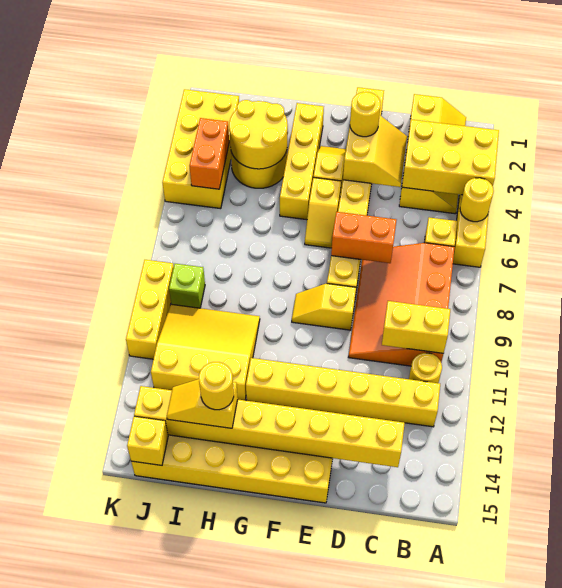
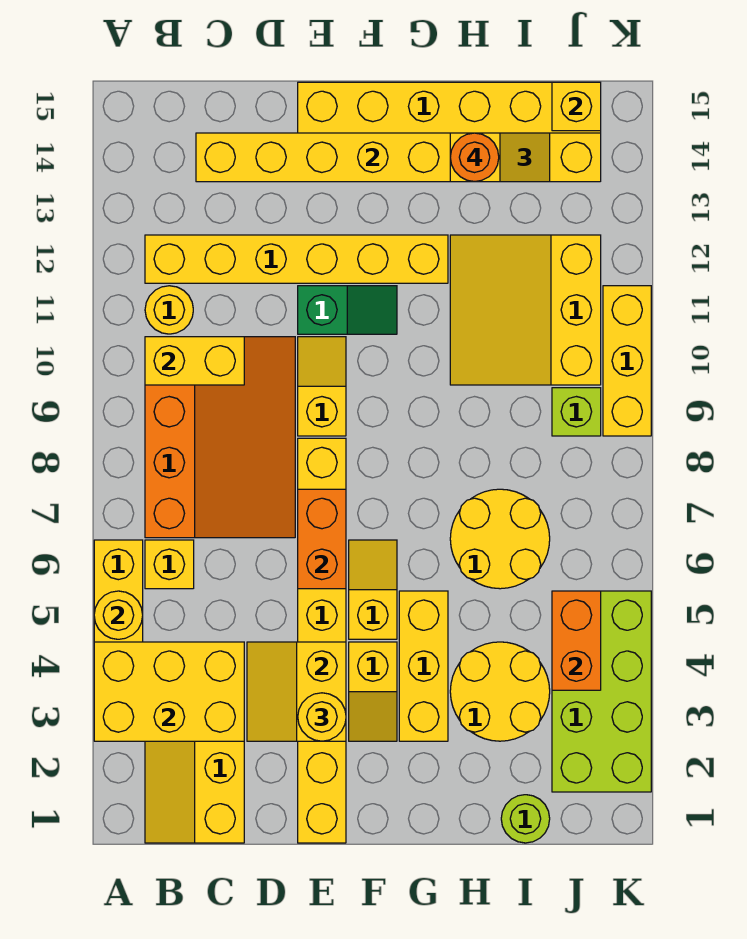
orange brick D7:E7 level 2 -> orange brick E6:E7 level 2
yellow slope E9:F9 level 1 top E -> yellow slope E9:E10 level 1 top 9
none -> green slope E11:F11 level 1 top E
yellow brick G2:G5 level 1 -> yellow brick G3:G5 level 1
yellow round brick H3:I4 level 2 -> yellow round brick H6:I7 level 1
yellow slope H10:J12 level 1 top 12 -> yellow slope H10:J12 level 1 top J
yellow round brick H14 level 4 -> orange round brick H14 level 4
none -> lime round brick I1 level 1
yellow brick J2:K5 level 1 -> lime brick J2:K5 level 1

